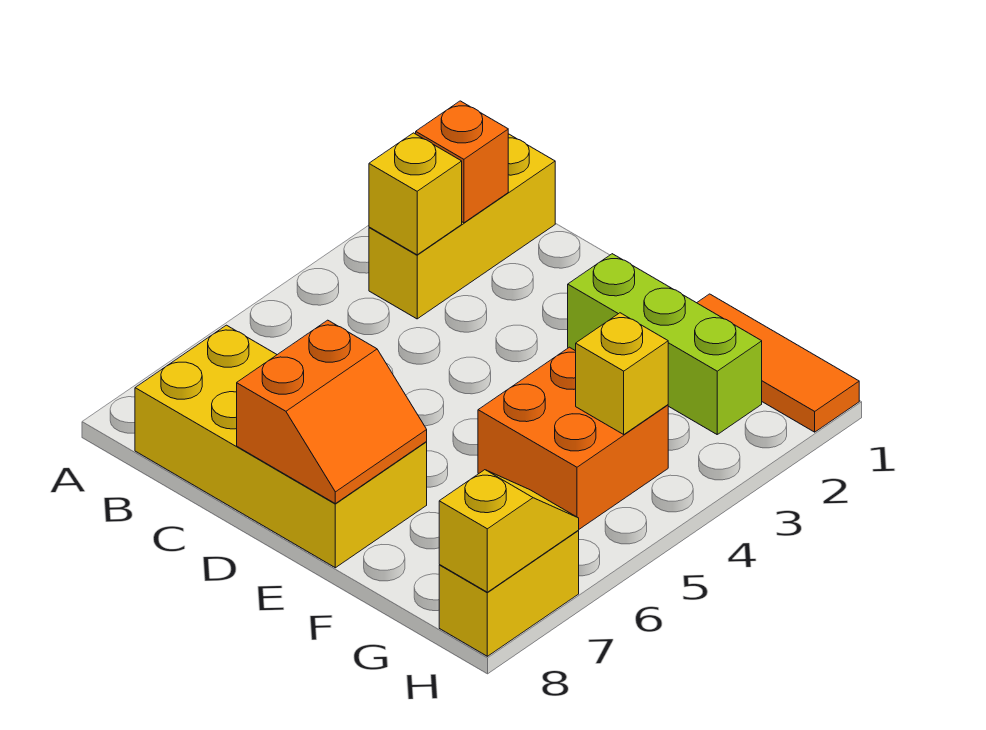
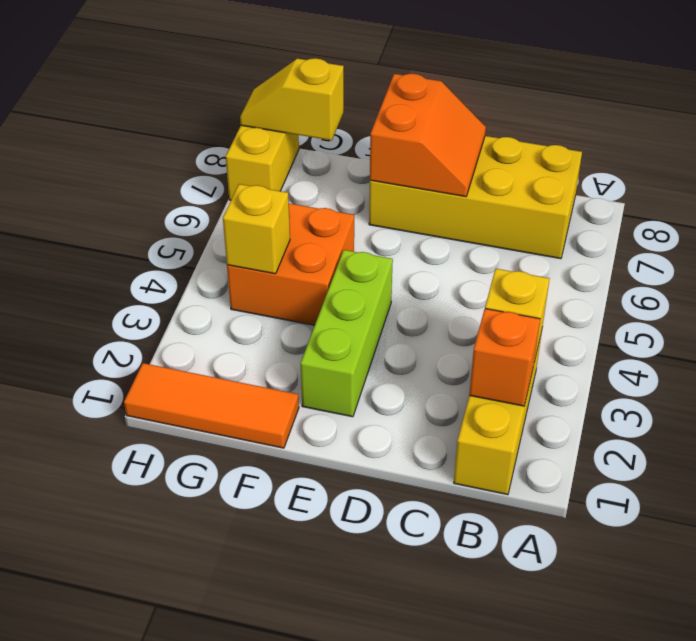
orange slope D7:E8 level 2 top D -> orange slope D7:E8 level 2 top E
lime brick E2:G2 level 1 -> lime brick E2:E4 level 1
yellow slope H7:H8 level 2 top 8 -> yellow slope G8:H8 level 2 top G

